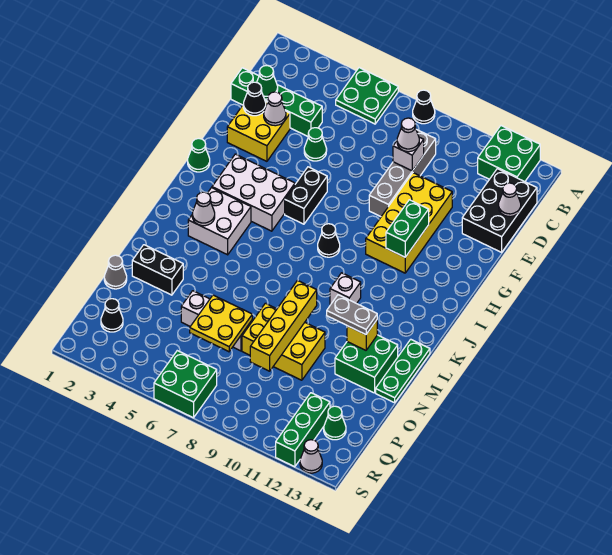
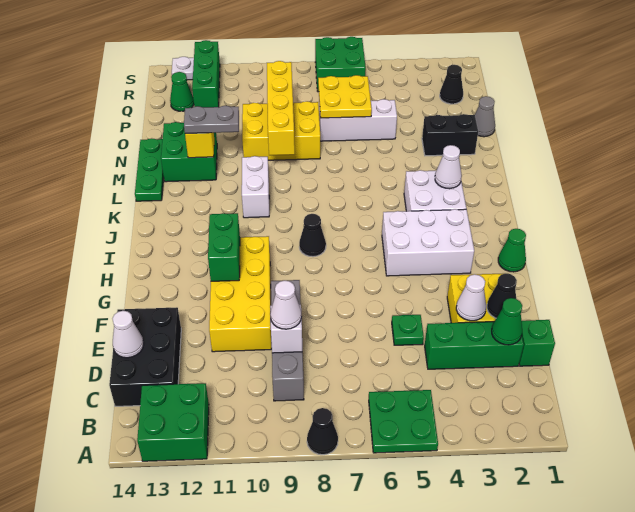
green cone E5 level 1 -> green plate E5 level 1
black brick G6:H6 level 1 -> none
white brick K10 level 1 -> white brick K10:L10 level 1
white cone S13 level 1 -> white plate S13 level 1

